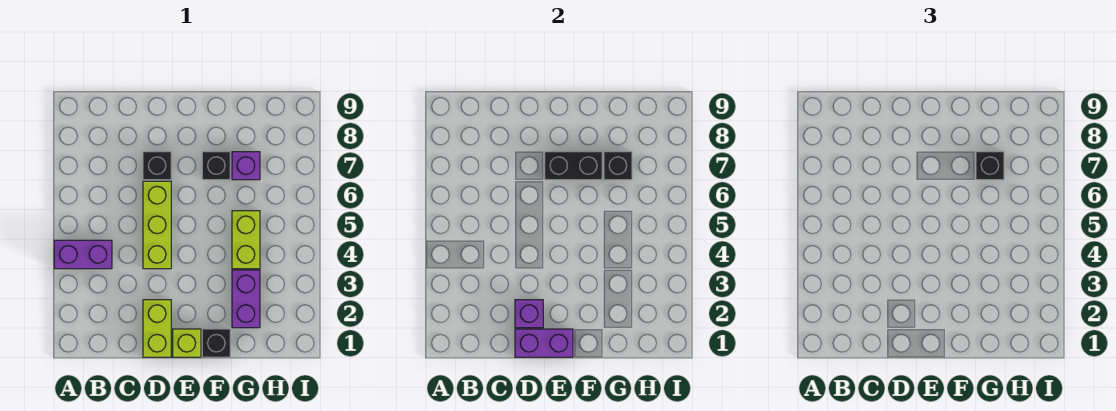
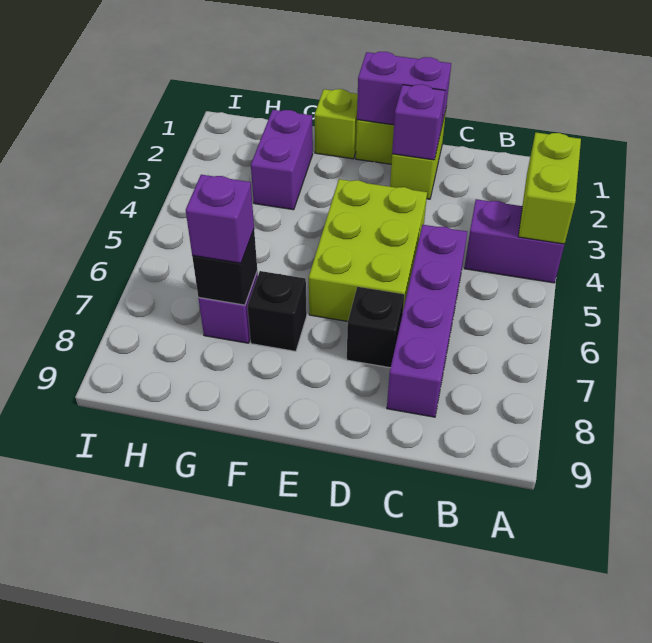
none -> purple brick C5:C8 level 1
lime brick D4:D6 level 1 -> lime brick D4:E6 level 1
black brick E7:F7 level 2 -> none
black brick F1 level 1 -> lime brick F1 level 1
lime brick G4:G5 level 1 -> lime brick A3:A4 level 2
black brick G7 level 3 -> purple brick G7 level 3

